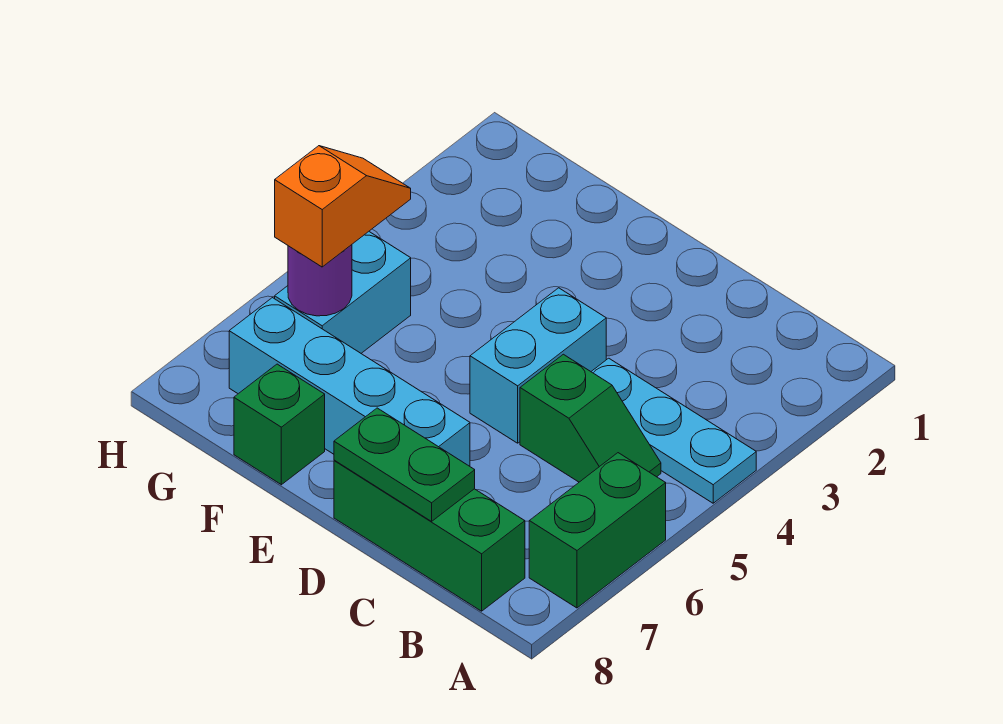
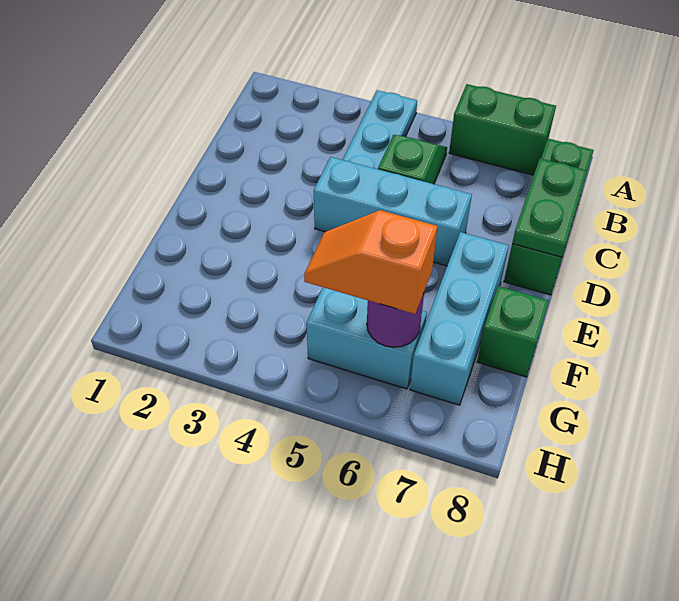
cyan brick D4:D5 level 1 -> cyan brick D4:D6 level 1
cyan brick D7:G7 level 1 -> cyan brick E7:G7 level 1

